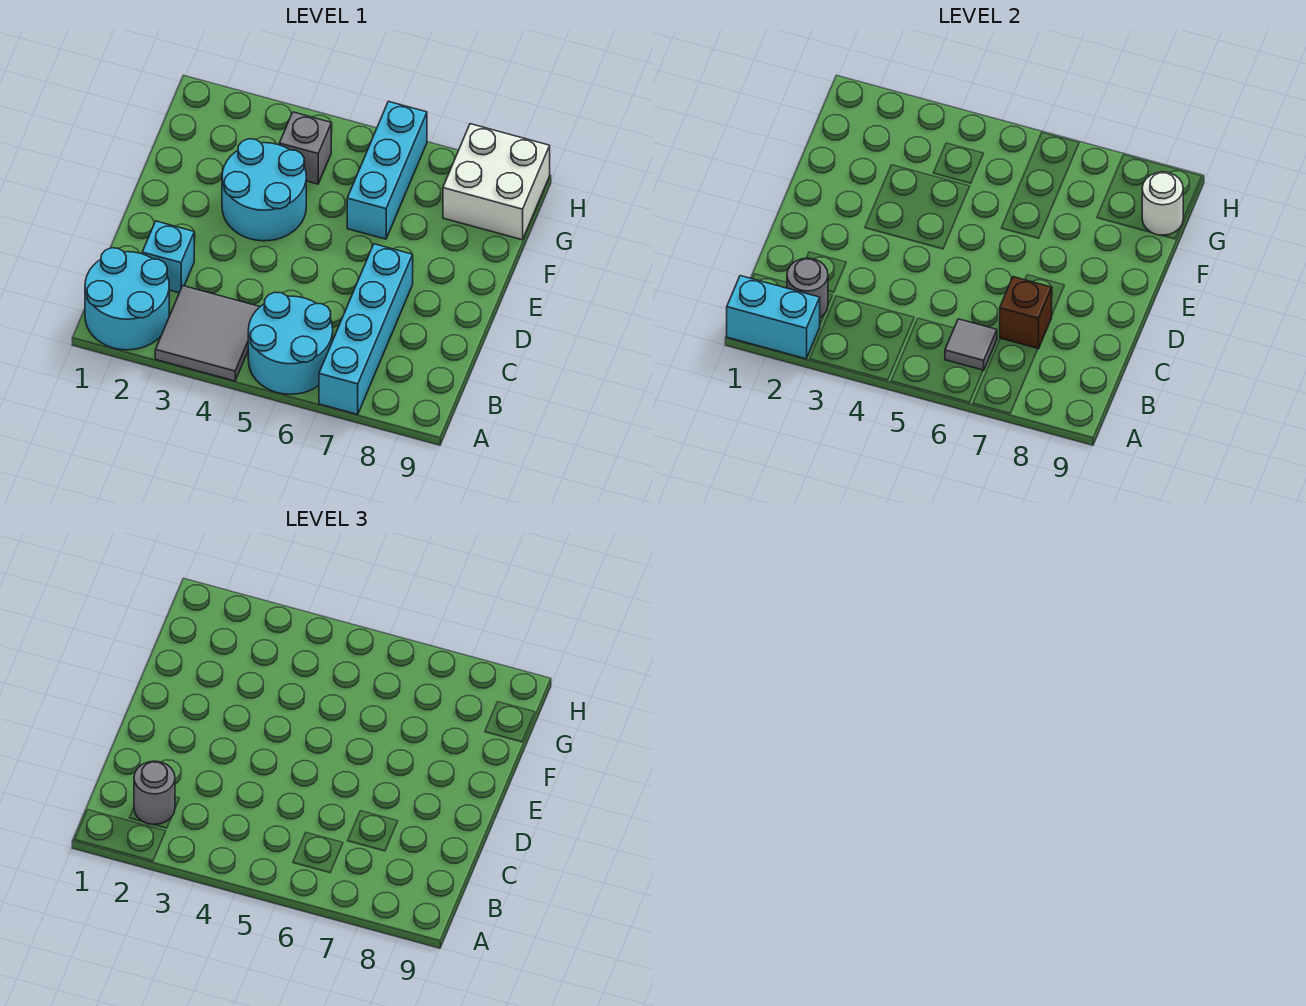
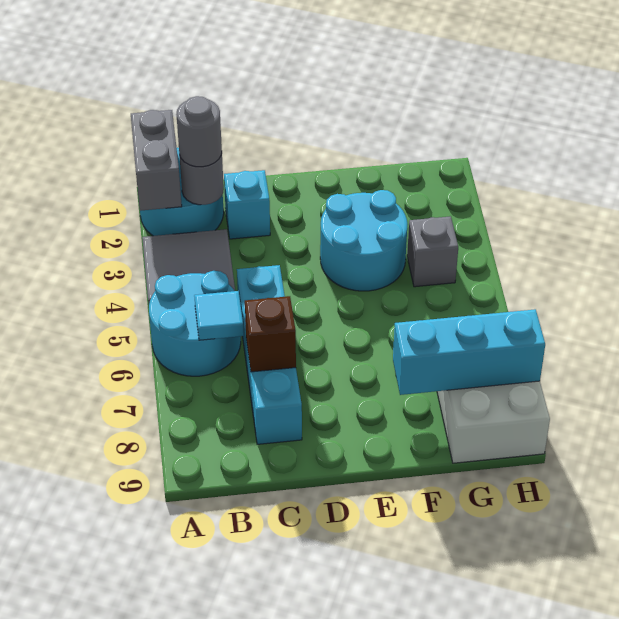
cyan brick A1:A2 level 2 -> grey brick A1:A2 level 2
cyan brick A7:D7 level 1 -> cyan brick C5:C8 level 1
grey tile B6 level 2 -> cyan tile B6 level 2
cyan brick F6:H6 level 1 -> cyan brick F8:H8 level 2
white round brick G9 level 2 -> none

